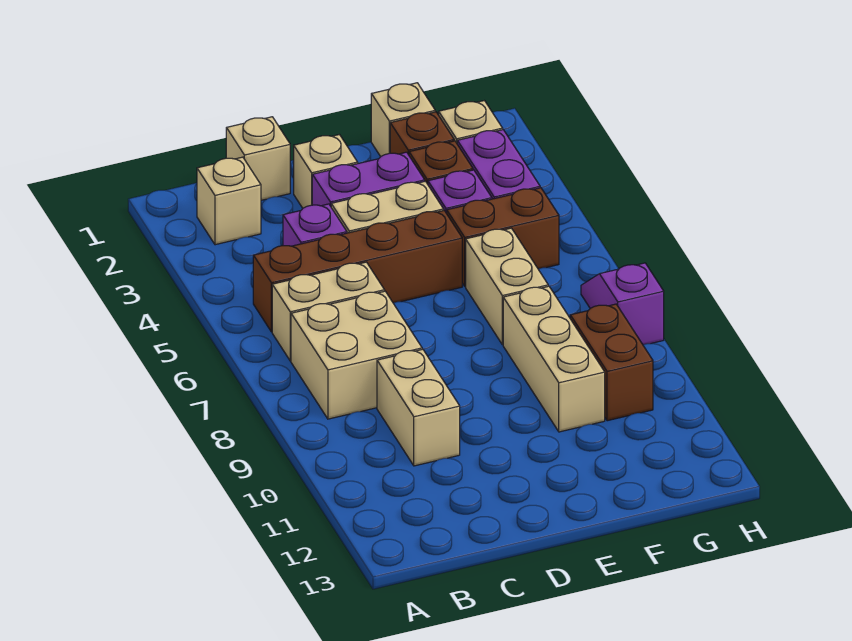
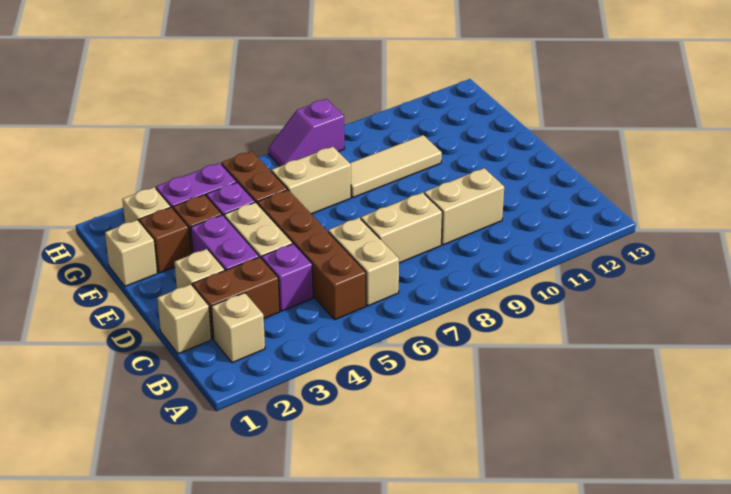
tan brick B7:C8 level 1 -> tan brick C7:C8 level 1
tan brick F8:F10 level 1 -> tan tile F8:F10 level 1
brown brick G9:G10 level 1 -> brown brick C2:C3 level 1

